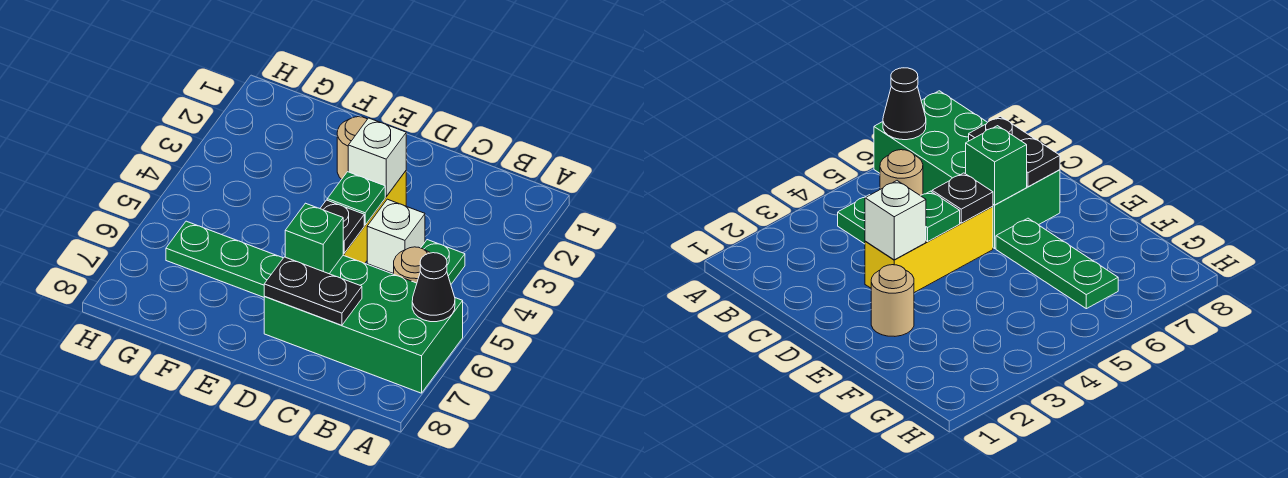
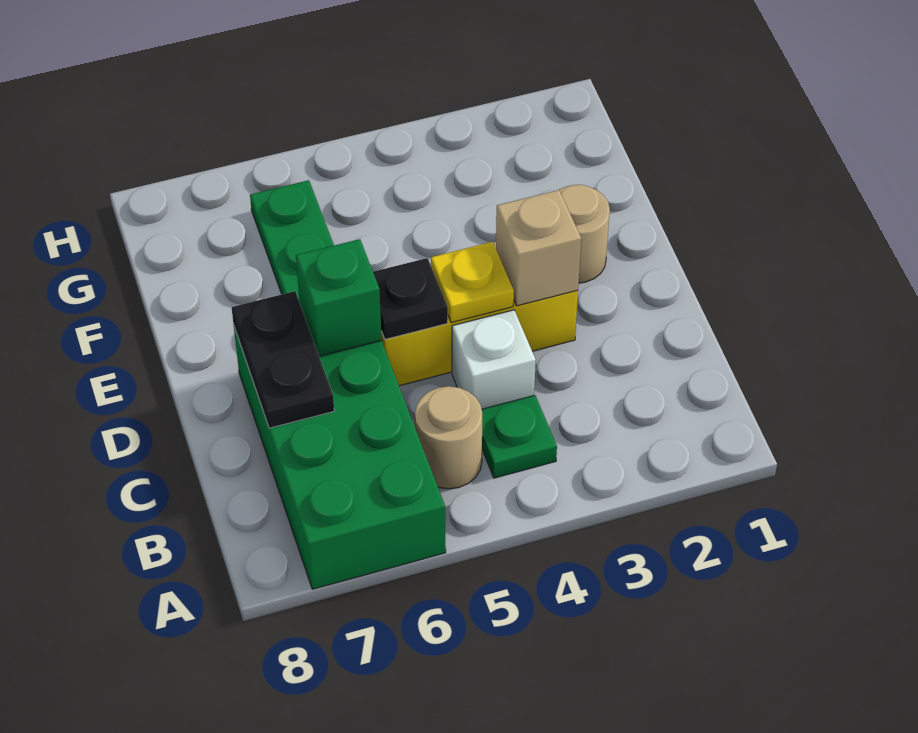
black cone A6 level 2 -> none
white brick D3 level 2 -> tan brick D3 level 2
green plate D4 level 2 -> yellow plate D4 level 2

